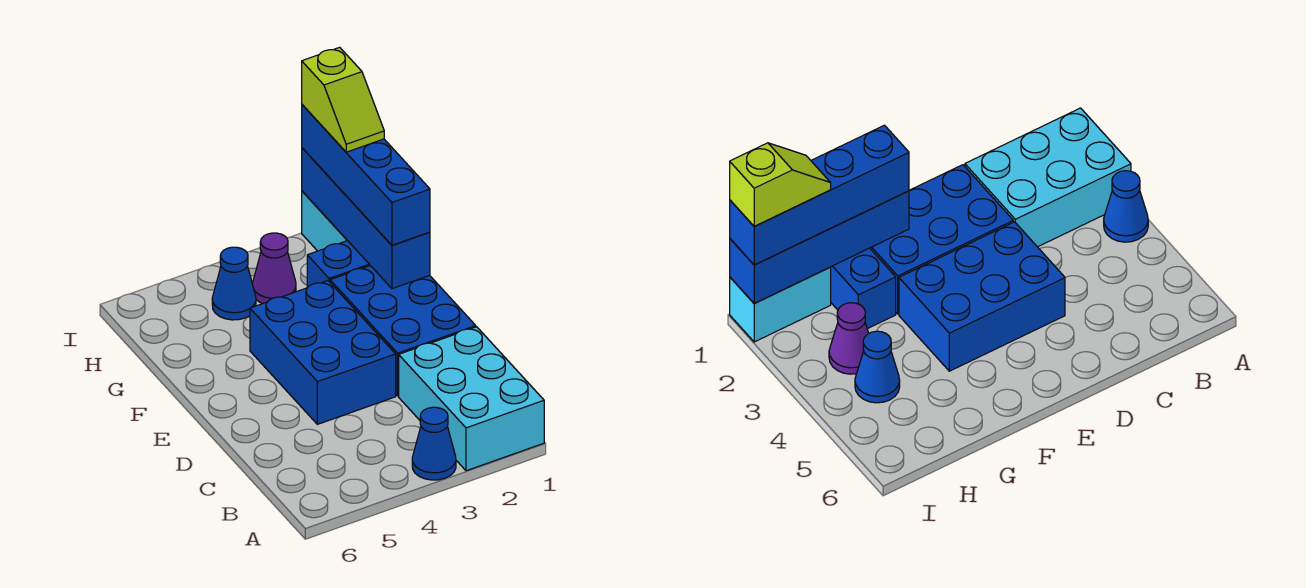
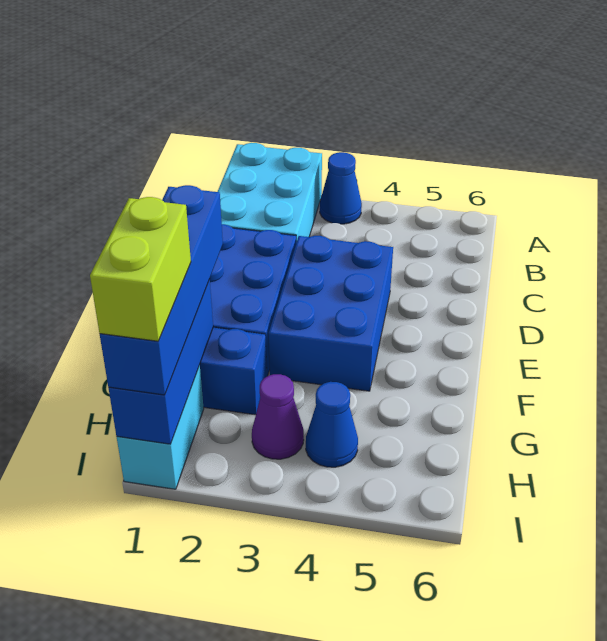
blue brick F1:I1 level 2 -> blue brick G1:I1 level 2
lime slope H1:I1 level 4 top I -> lime brick H1:I1 level 4

